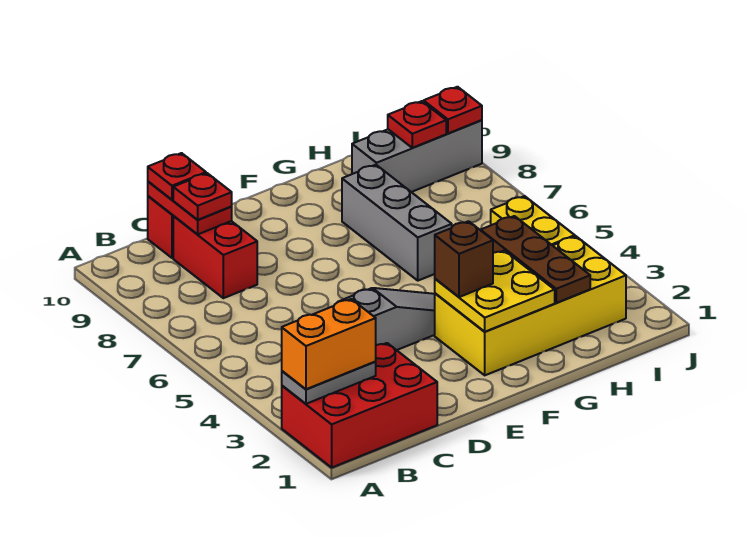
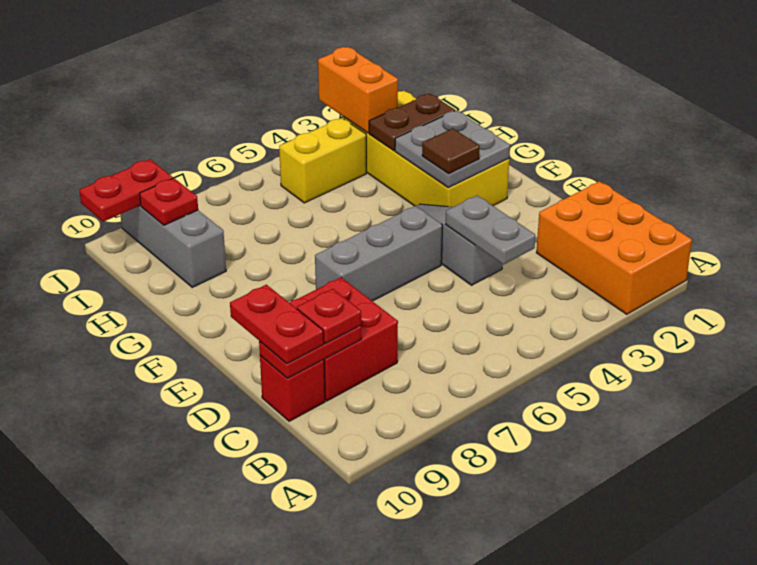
red brick A1:C2 level 1 -> orange brick A1:C2 level 1
grey plate A2:B2 level 2 -> grey plate C4:D4 level 2
orange brick A2:B2 level 3 -> orange brick I3:J3 level 2
red brick C8:C9 level 1 -> red brick C8:D9 level 1
red plate C10 level 3 -> red plate C10:D10 level 3
yellow plate F2:G3 level 2 -> grey plate F2:G3 level 2
brown brick F3 level 3 -> brown tile F3 level 3
grey brick G6:G8 level 1 -> grey brick E5:E7 level 1
brown plate H2:H4 level 2 -> brown plate H2:H3 level 2
red plate J9 level 2 -> red plate J9:J10 level 2

